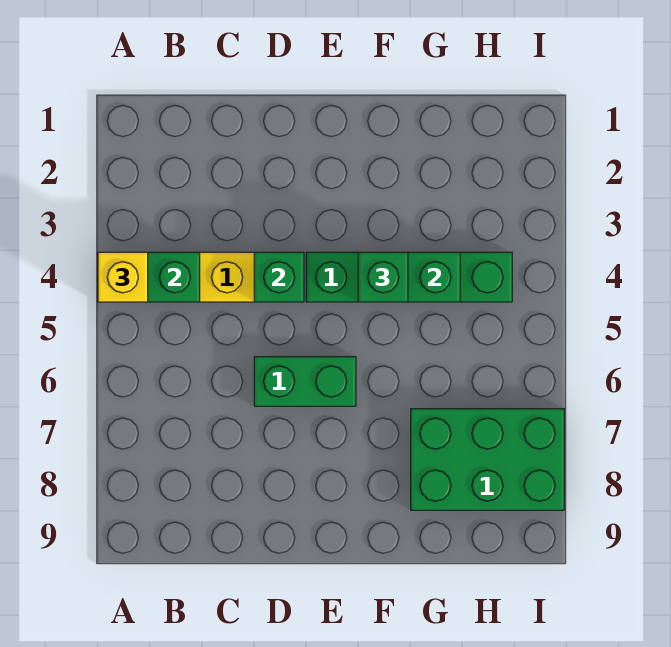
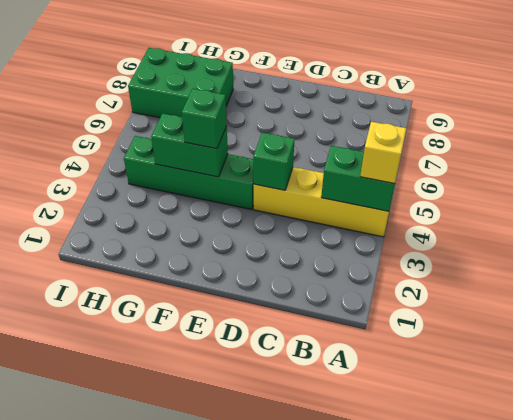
green brick D6:E6 level 1 -> none

